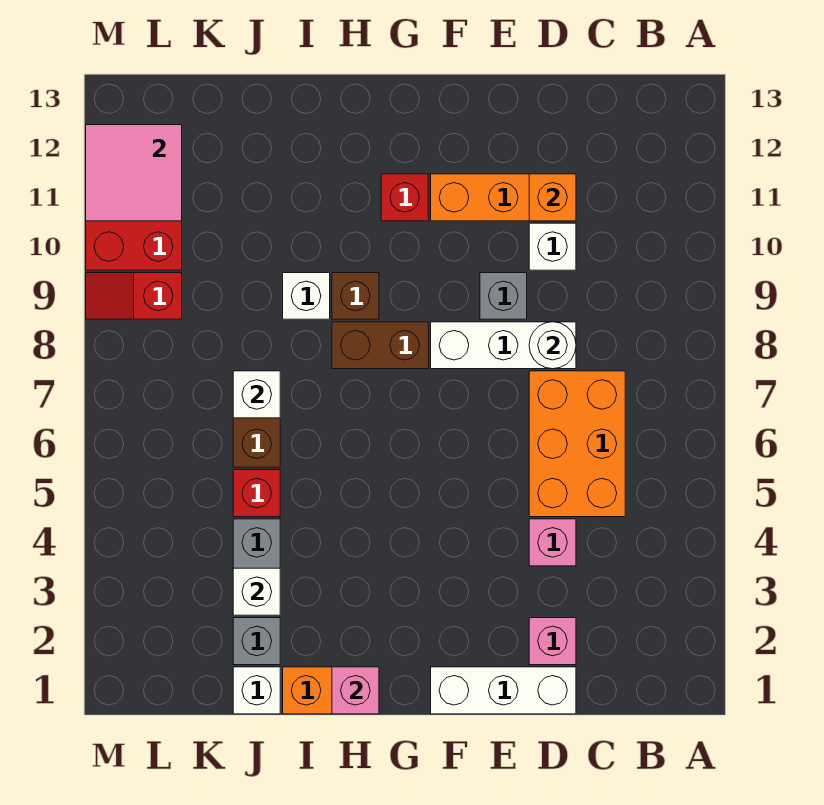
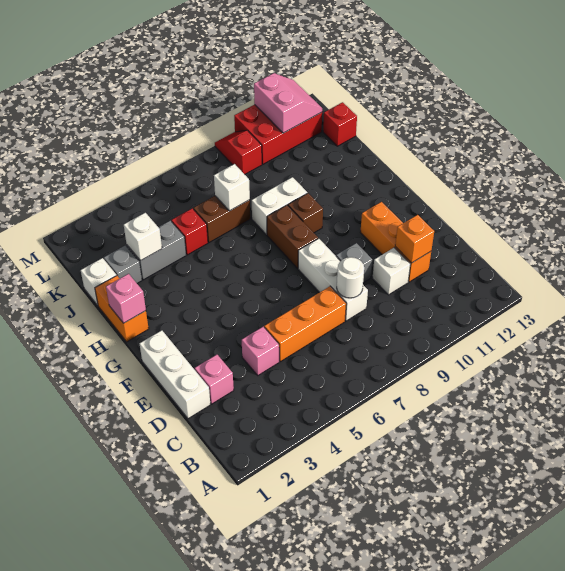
orange brick C5:D7 level 1 -> orange brick D5:D7 level 1
red brick G11 level 1 -> red brick K13 level 1
white brick I9 level 1 -> white brick I8:I9 level 1
pink tile L11:M12 level 2 -> pink slope L11:M12 level 2 top 11

